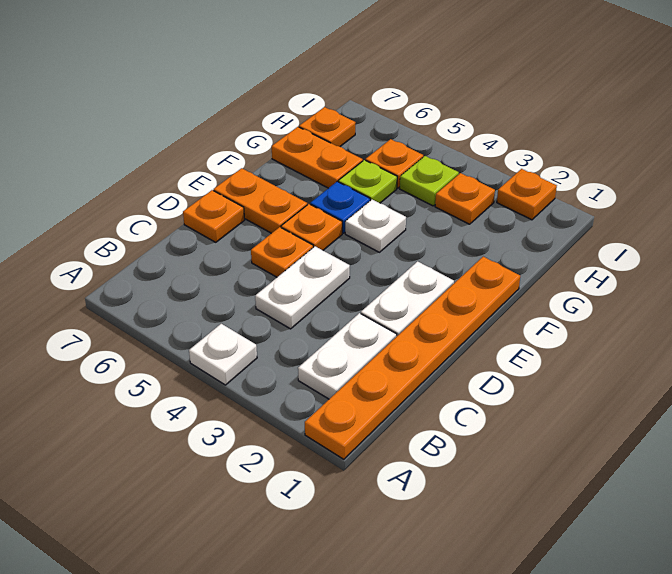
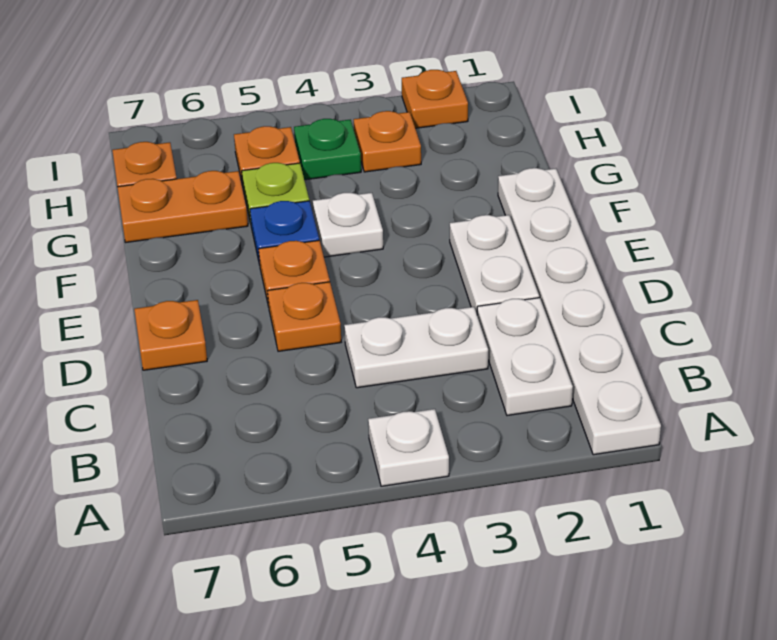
orange plate A1:F1 level 1 -> white plate A1:F1 level 1
white plate C4:D4 level 1 -> white plate C3:C4 level 1
orange plate E6:E7 level 1 -> none
lime plate H4 level 1 -> green plate H4 level 1

